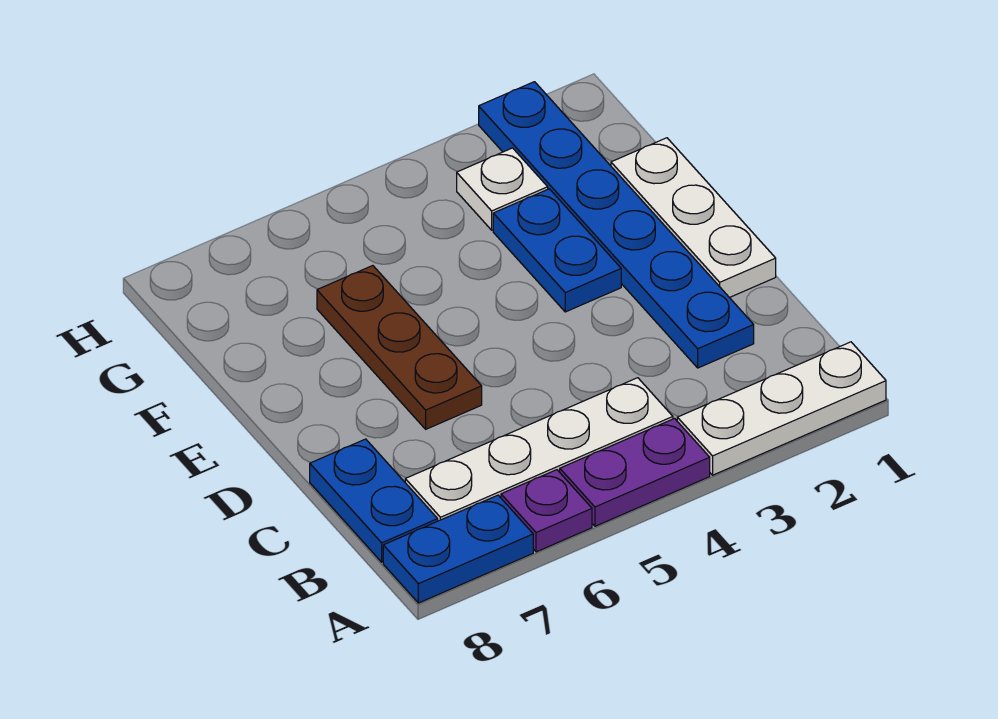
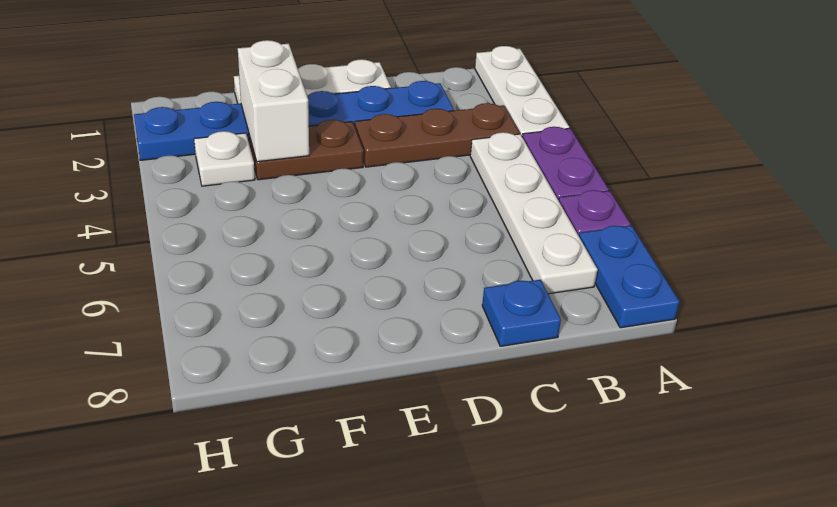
blue plate B8:C8 level 1 -> blue plate C8 level 1
brown plate D6:F6 level 1 -> brown plate B3:D3 level 1
blue plate E3:F3 level 1 -> brown plate E3:F3 level 1
none -> white brick F2:F3 level 2

